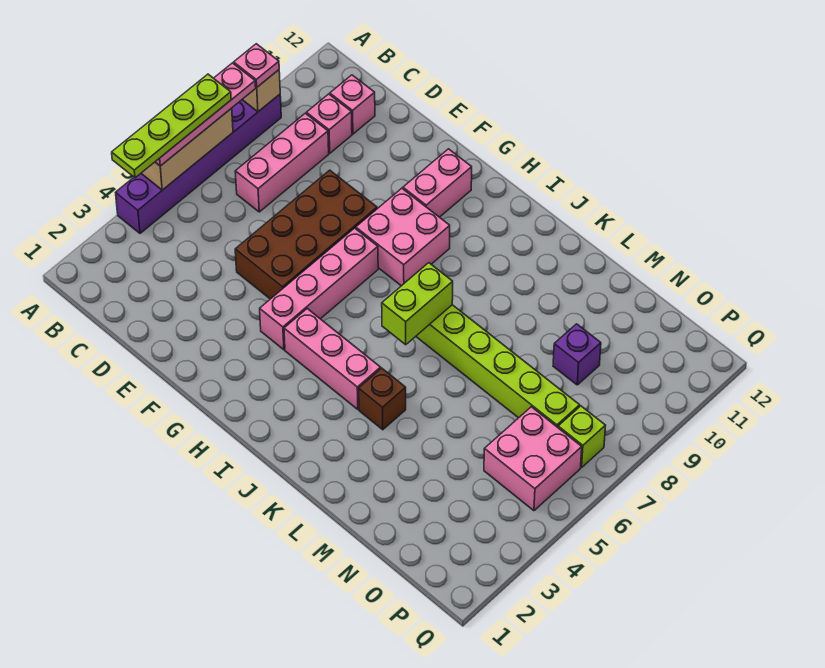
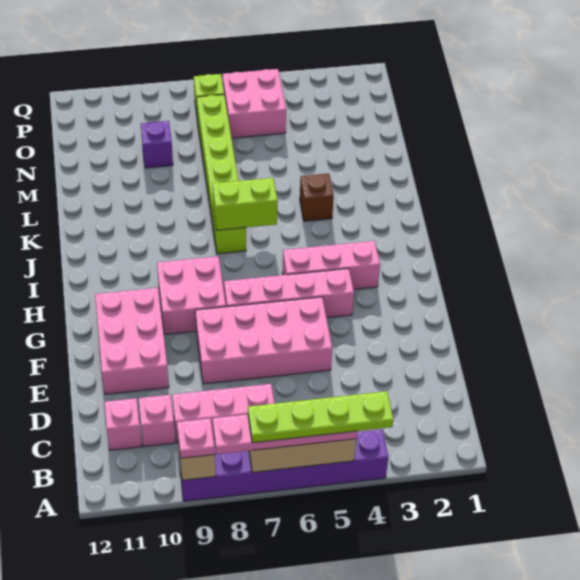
brown brick E5:F8 level 1 -> pink brick E5:F8 level 1
pink brick G10:G11 level 1 -> pink brick E10:G11 level 1
pink brick H4:J4 level 1 -> pink brick H3:H5 level 1

